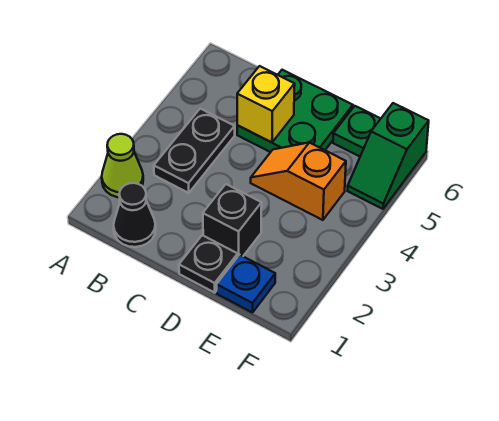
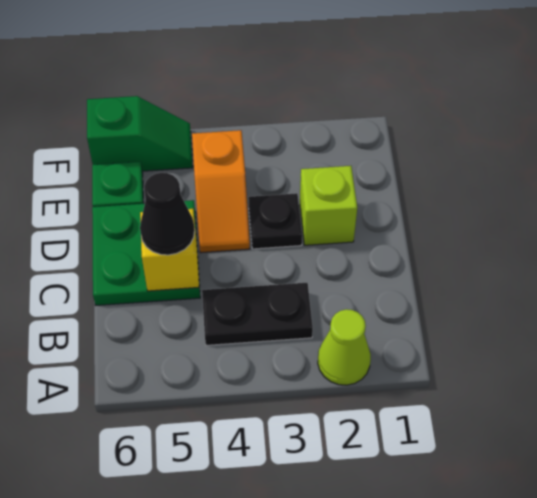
black cone B1 level 1 -> black cone C5 level 3
black plate D1 level 1 -> black plate D3 level 1
black brick D2 level 1 -> lime brick D2 level 1
blue plate E1 level 1 -> none

